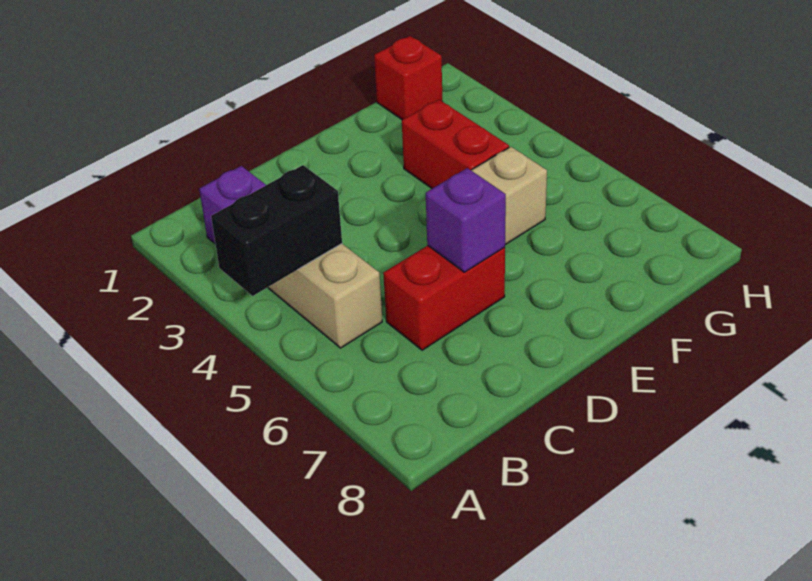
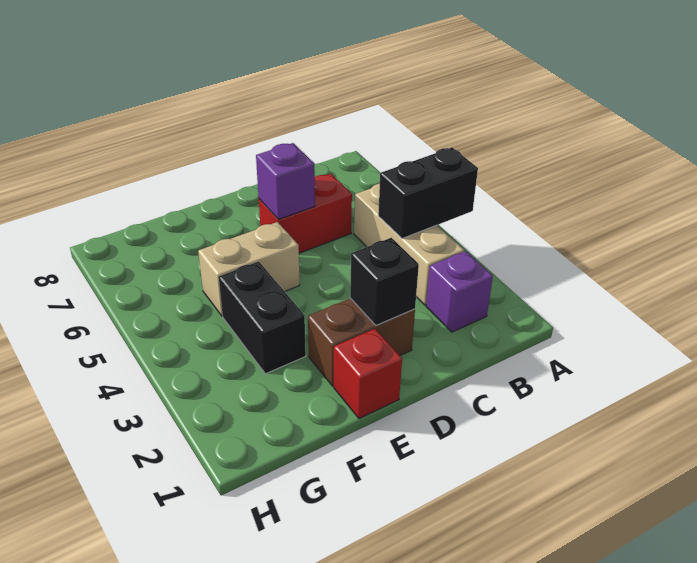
none -> brown brick D2:E2 level 1
none -> black brick D2 level 2
red brick F3:F4 level 1 -> black brick F3:F4 level 1
red brick G1 level 1 -> red brick E1 level 1

